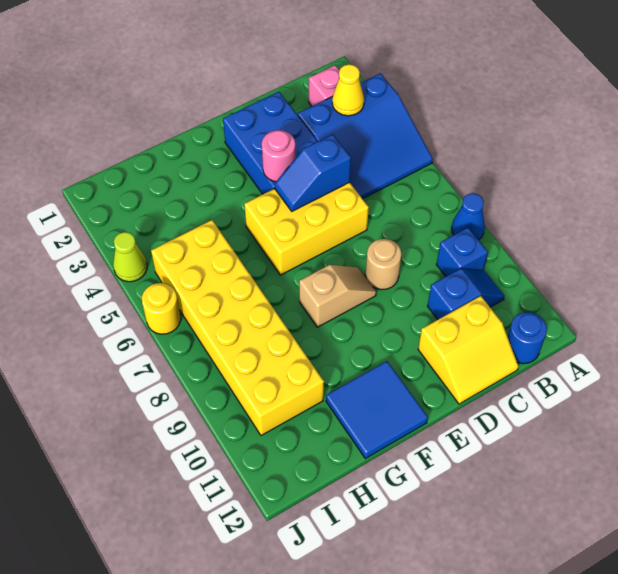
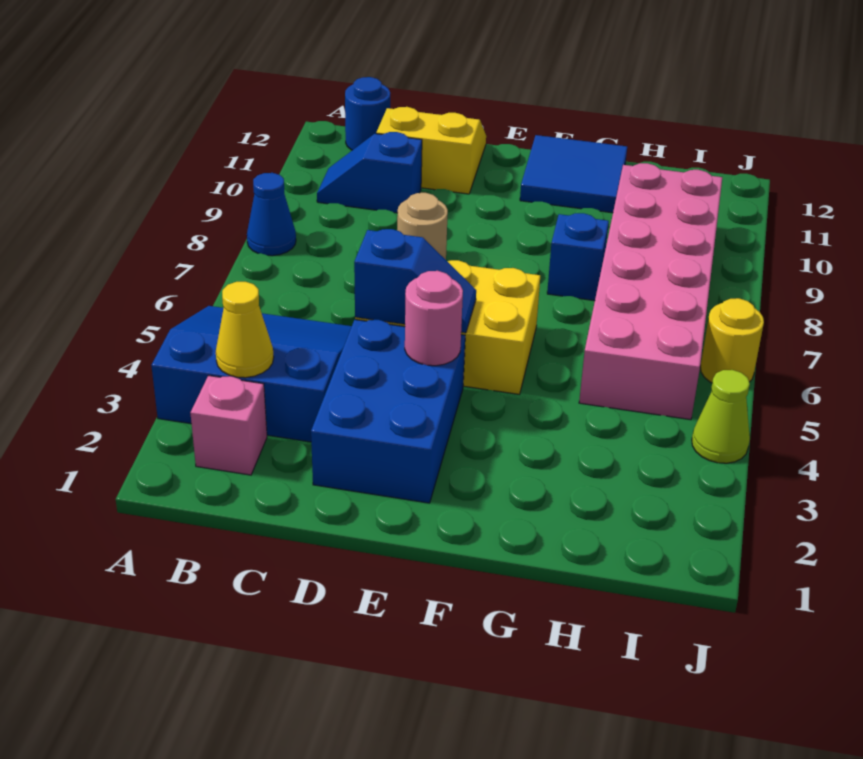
blue brick B9 level 1 -> blue brick G8 level 1
tan slope E8:F8 level 1 top F -> none
yellow brick H5:I10 level 1 -> pink brick H5:I10 level 1

